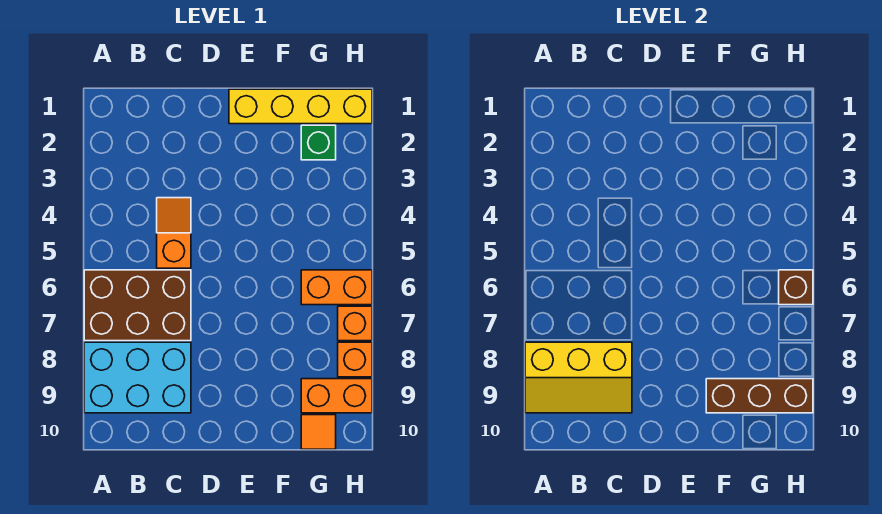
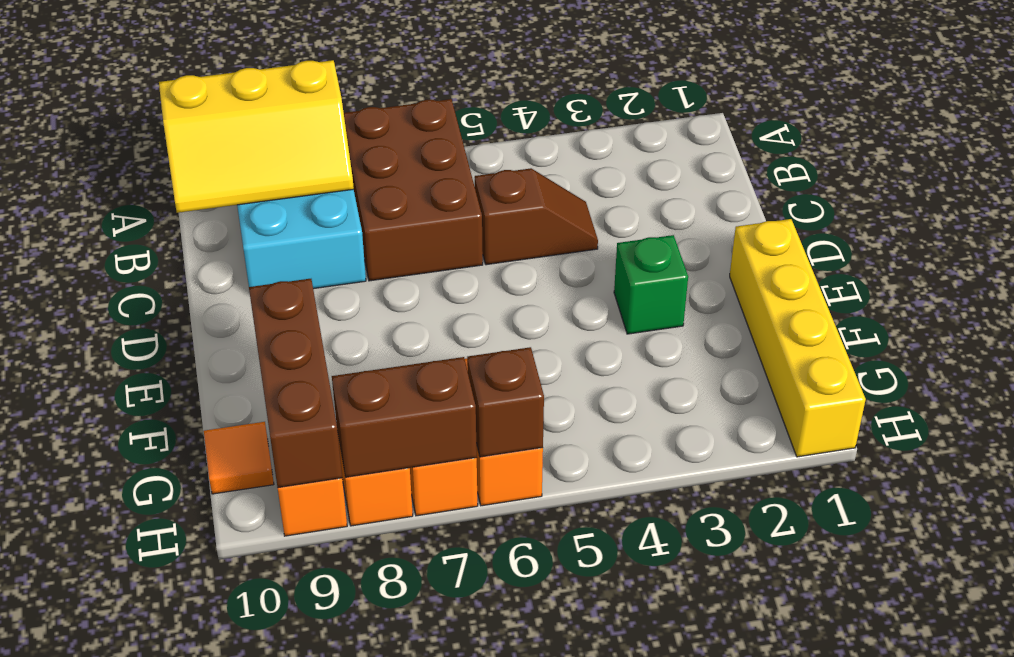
yellow slope A8:C9 level 2 top 8 -> yellow slope A8:B10 level 2 top A
orange slope C4:C5 level 1 top 5 -> brown slope C4:C5 level 1 top 5
green brick G2 level 1 -> green brick E3 level 1
none -> brown brick H7:H8 level 2

